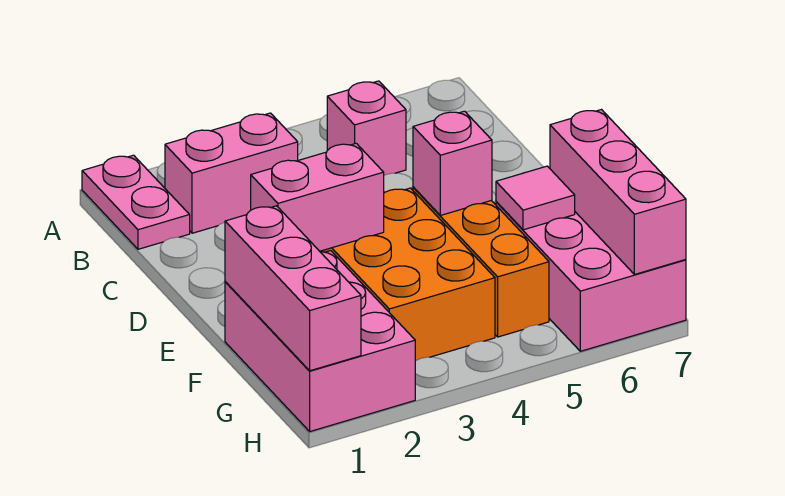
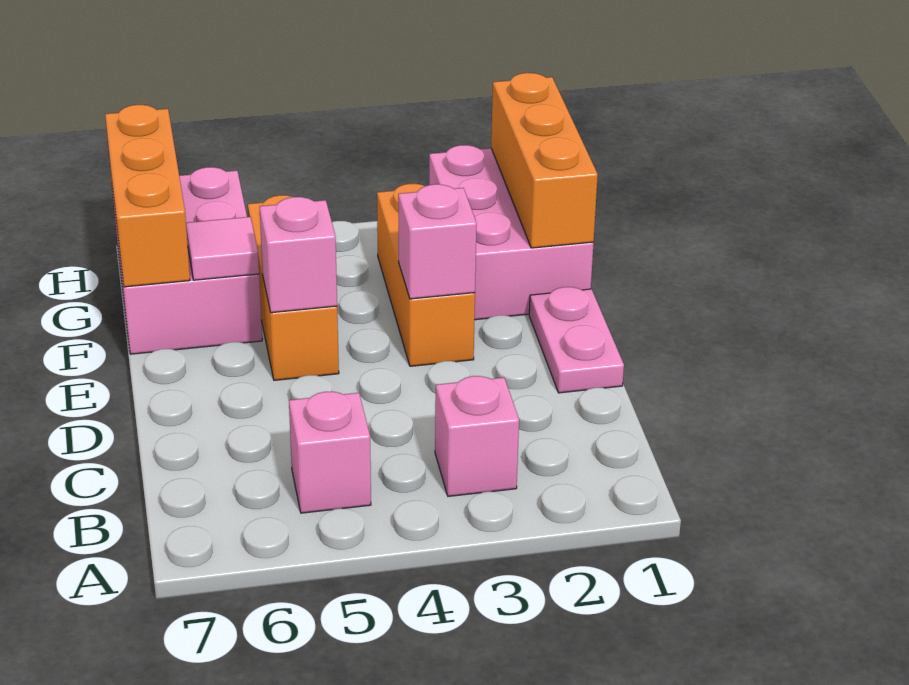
pink plate A1:B1 level 1 -> pink plate D1:E1 level 1
pink brick B2:B3 level 1 -> pink brick B3 level 1
pink brick E2:E3 level 2 -> pink brick E3 level 2
orange brick E3:G4 level 1 -> orange brick E3:G3 level 1
pink brick F1:H1 level 2 -> orange brick F1:H1 level 2
pink brick F7:H7 level 2 -> orange brick F7:H7 level 2

